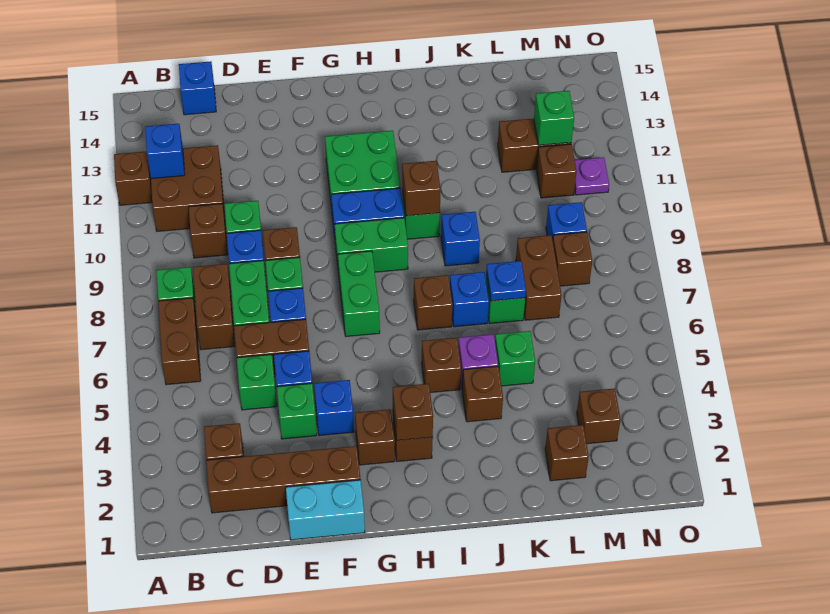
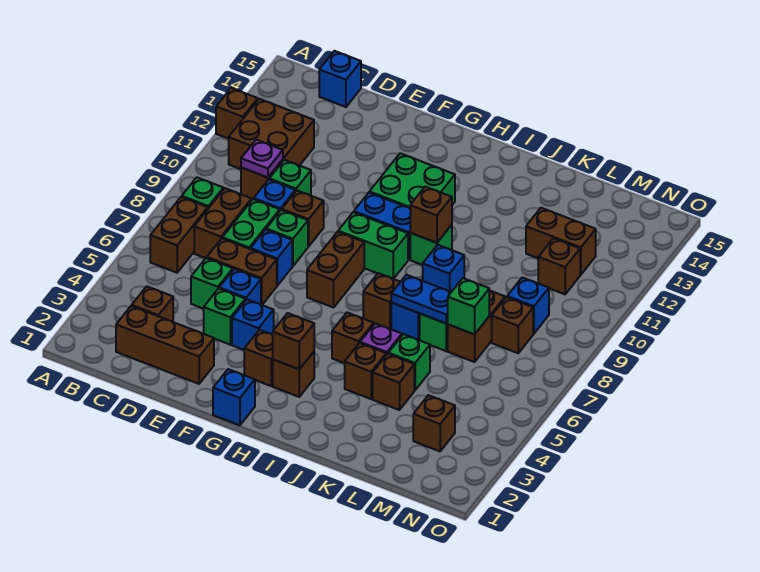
blue brick B12 level 2 -> blue brick G1 level 1
brown brick C2:F2 level 1 -> brown brick C2:E2 level 1
cyan brick E1:F1 level 1 -> none
green brick G7:G8 level 1 -> brown brick G7:G8 level 1
blue plate K7 level 2 -> blue plate J7:K7 level 2
brown brick L2 level 1 -> brown brick K4 level 1
green brick M12 level 2 -> green brick L7 level 2
purple plate N11 level 1 -> purple plate C10 level 2

